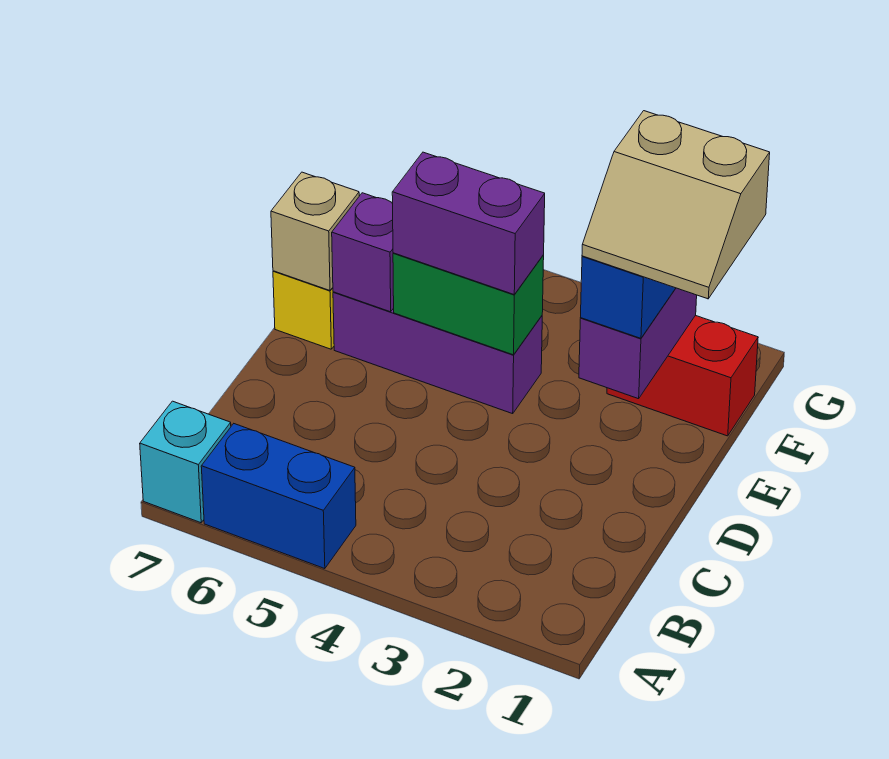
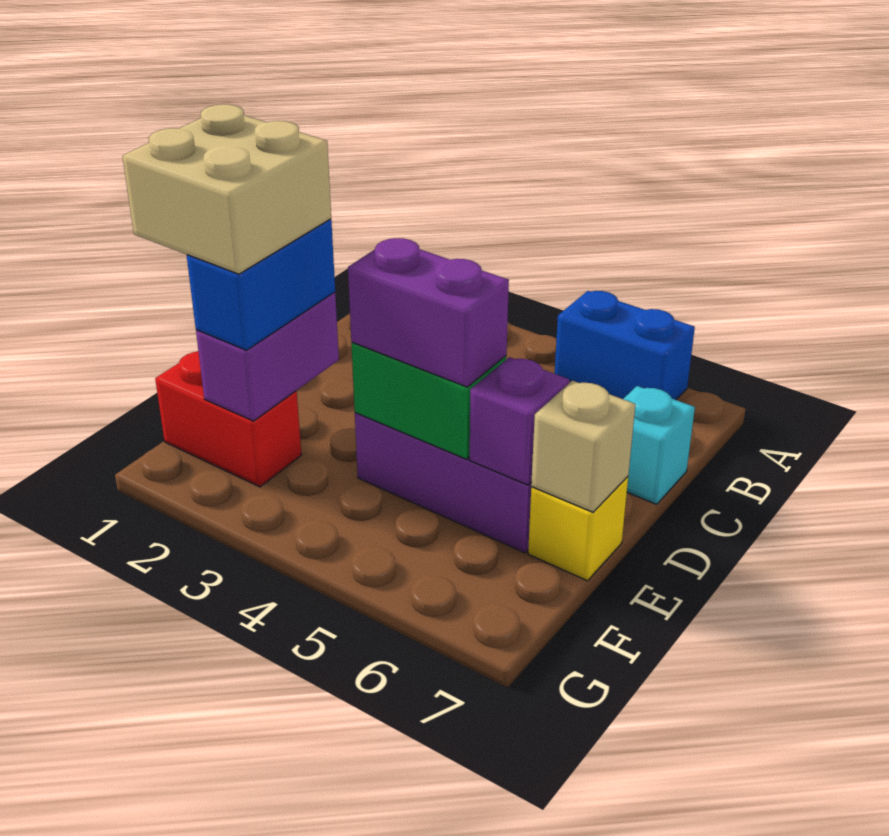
cyan brick A7 level 1 -> cyan brick C7 level 1
tan slope E1:F2 level 4 top F -> tan brick E1:F2 level 4

